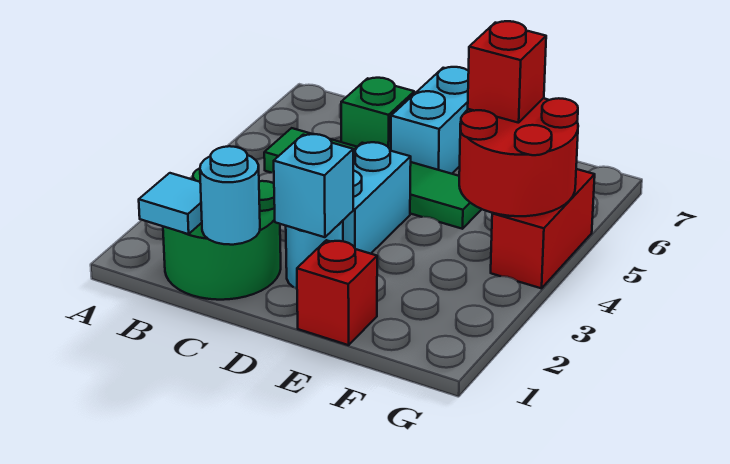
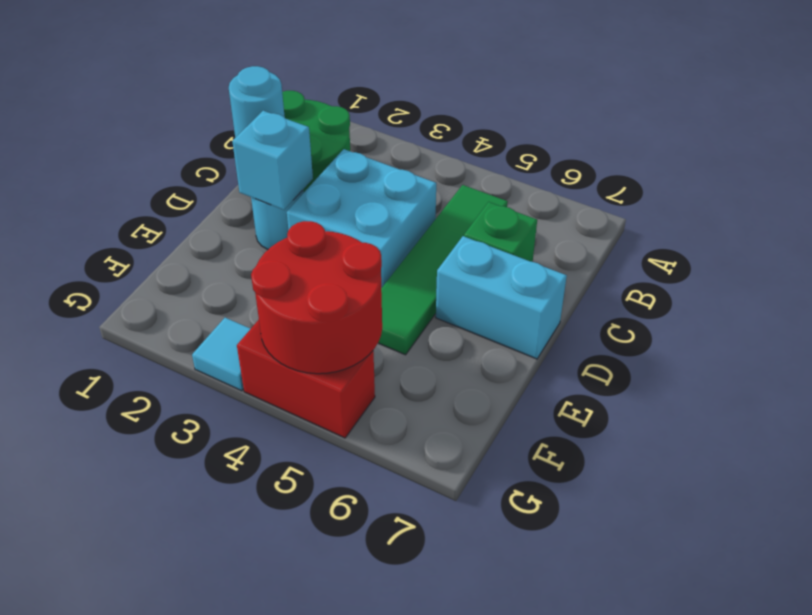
cyan tile B1 level 2 -> cyan tile G3 level 1
cyan brick D3:D4 level 1 -> cyan brick C3:D4 level 1
red brick E1 level 1 -> none
red brick F5 level 3 -> none

